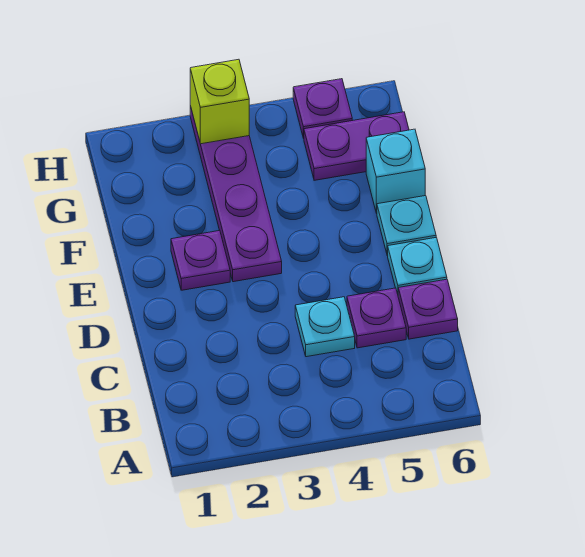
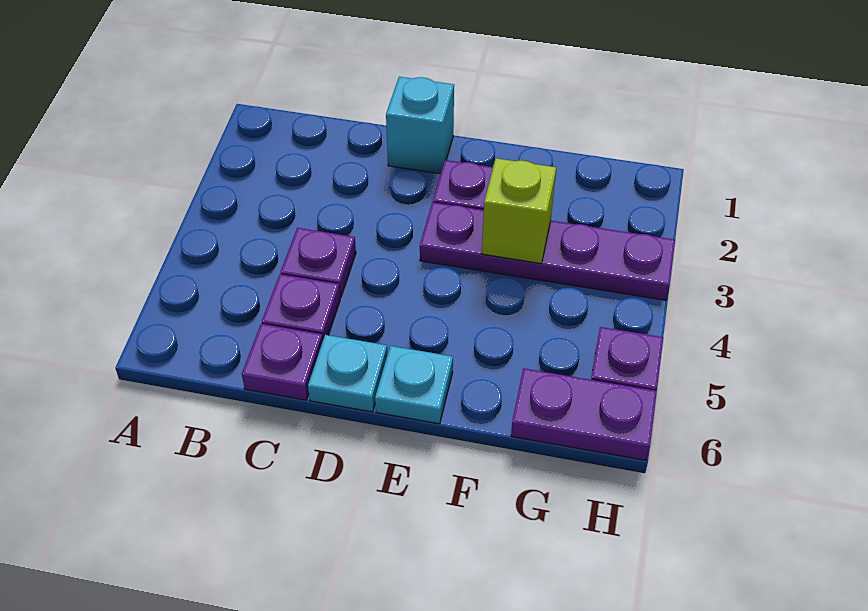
cyan plate C4 level 1 -> purple plate C4 level 1
cyan brick F6 level 1 -> cyan brick D1 level 1
purple plate G5:G6 level 1 -> purple plate G6:H6 level 1
lime brick H3 level 2 -> lime brick F3 level 2

